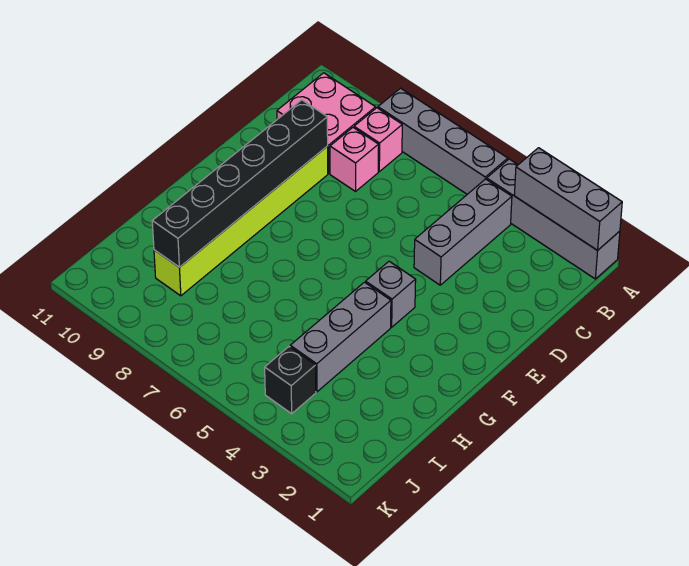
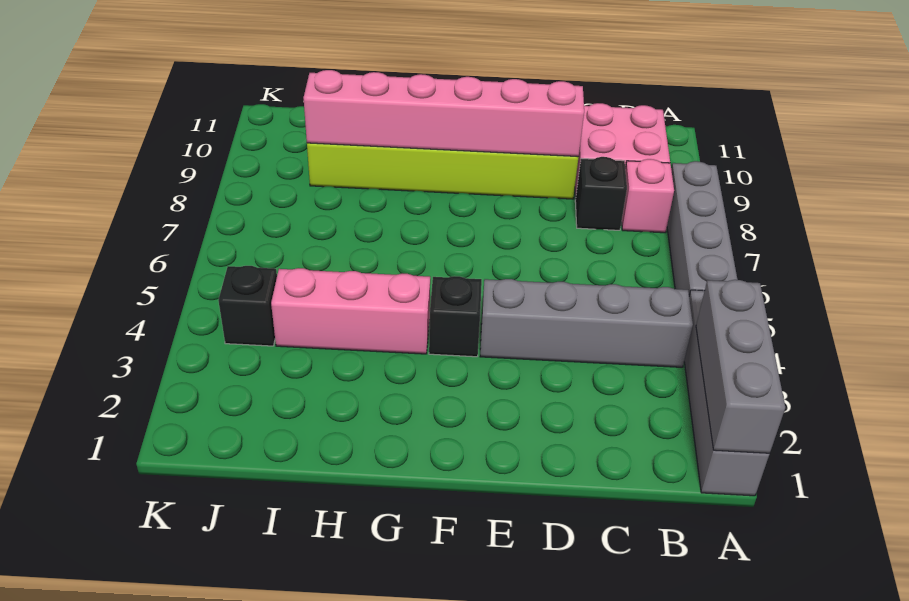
grey brick B4:D4 level 1 -> grey brick B4:E4 level 1
pink brick C8 level 1 -> black brick C8 level 1
black brick D9:I9 level 2 -> pink brick D9:I9 level 2
grey brick F4 level 1 -> black brick F4 level 1
grey brick G4:I4 level 1 -> pink brick G4:I4 level 1

